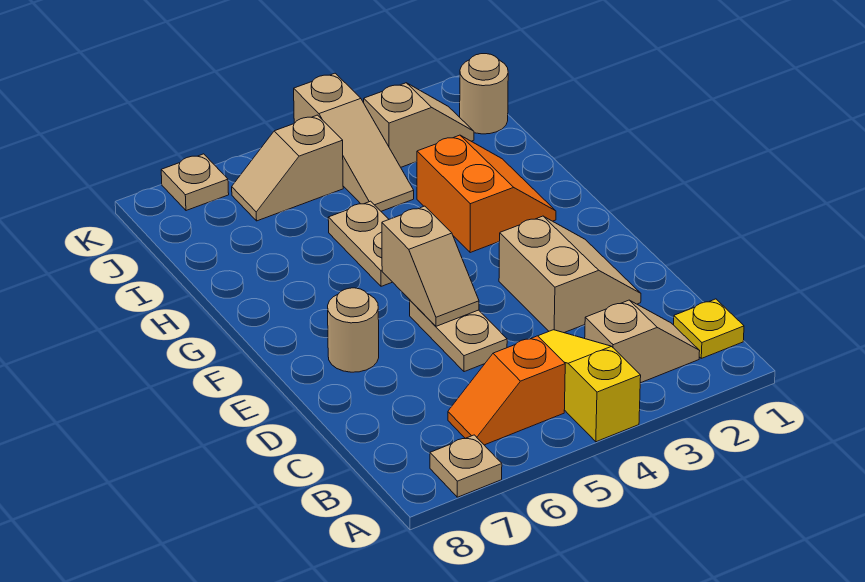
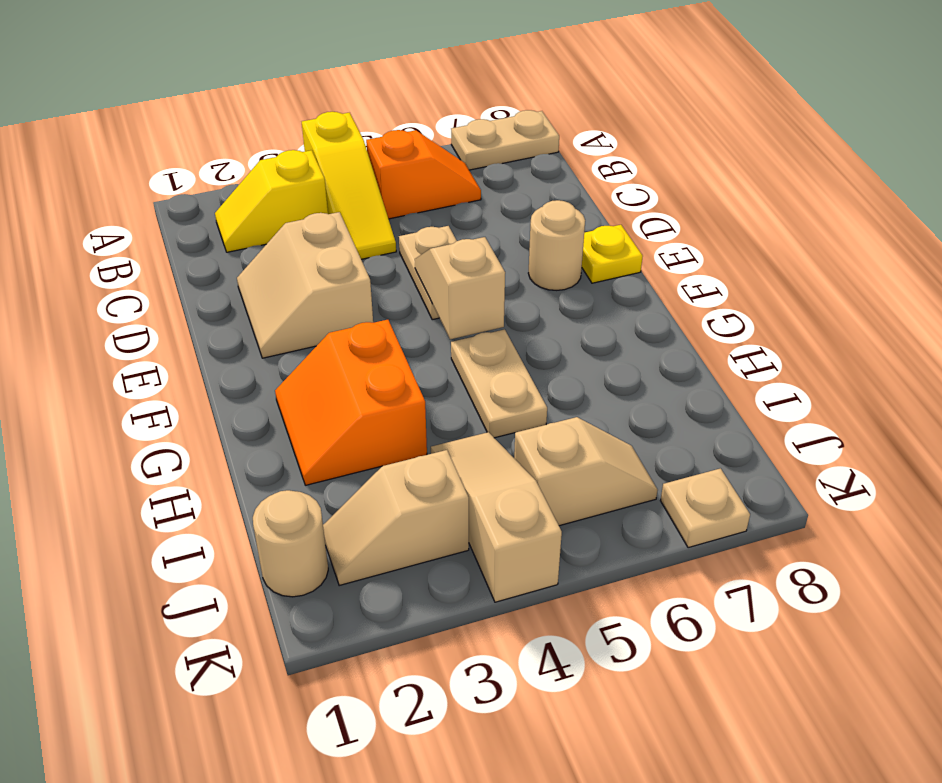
tan plate A7 level 1 -> tan plate A7:A8 level 1
yellow plate B1 level 1 -> yellow plate E8 level 1
tan slope B2:B3 level 1 top 3 -> yellow slope B2:B3 level 1 top 3

